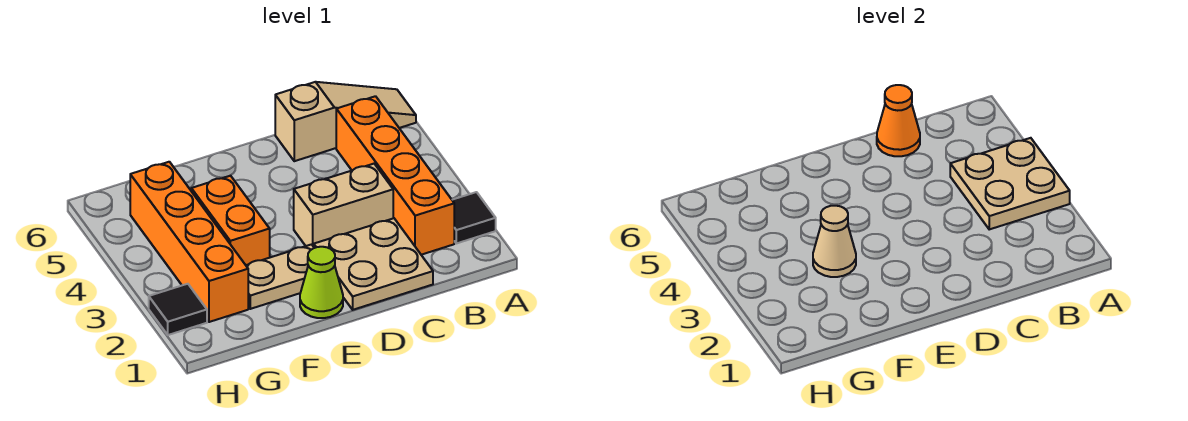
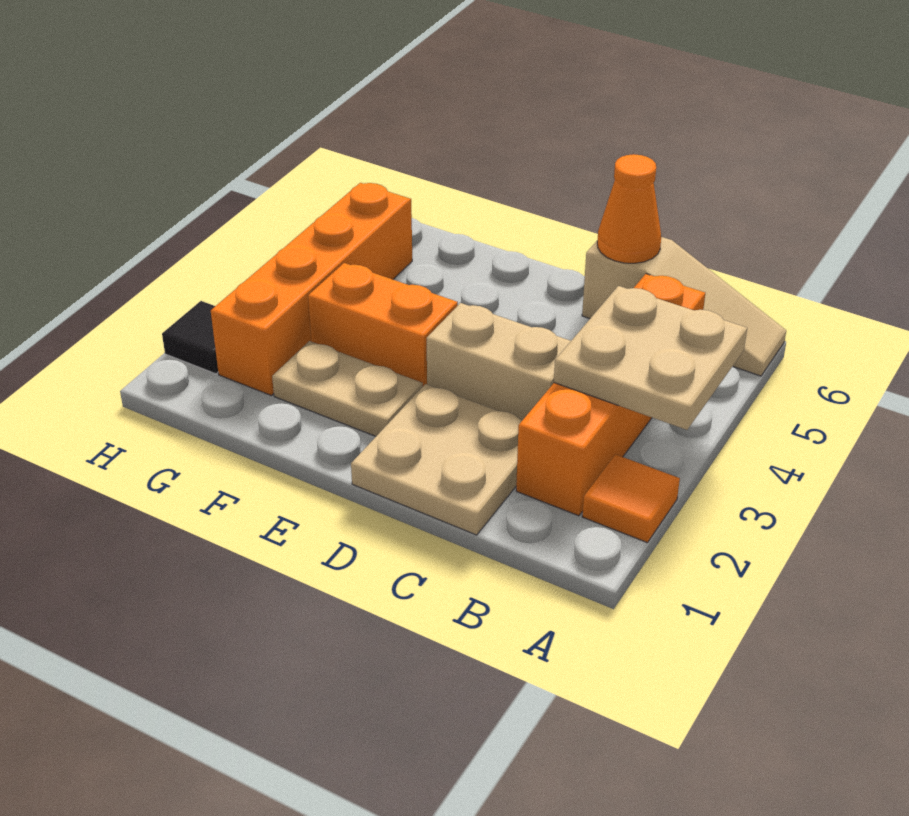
black tile A2 level 1 -> orange tile A2 level 1
lime cone E1 level 1 -> none
orange brick F3:F4 level 1 -> orange brick E3:F3 level 1
tan cone F3 level 2 -> none

